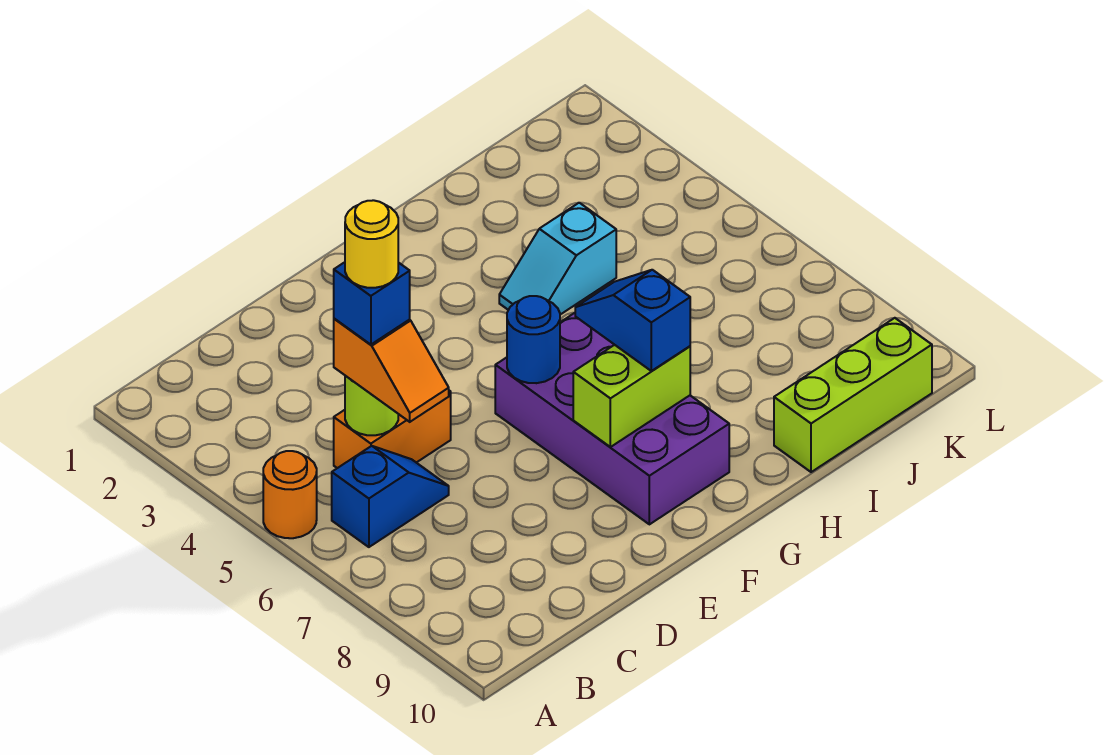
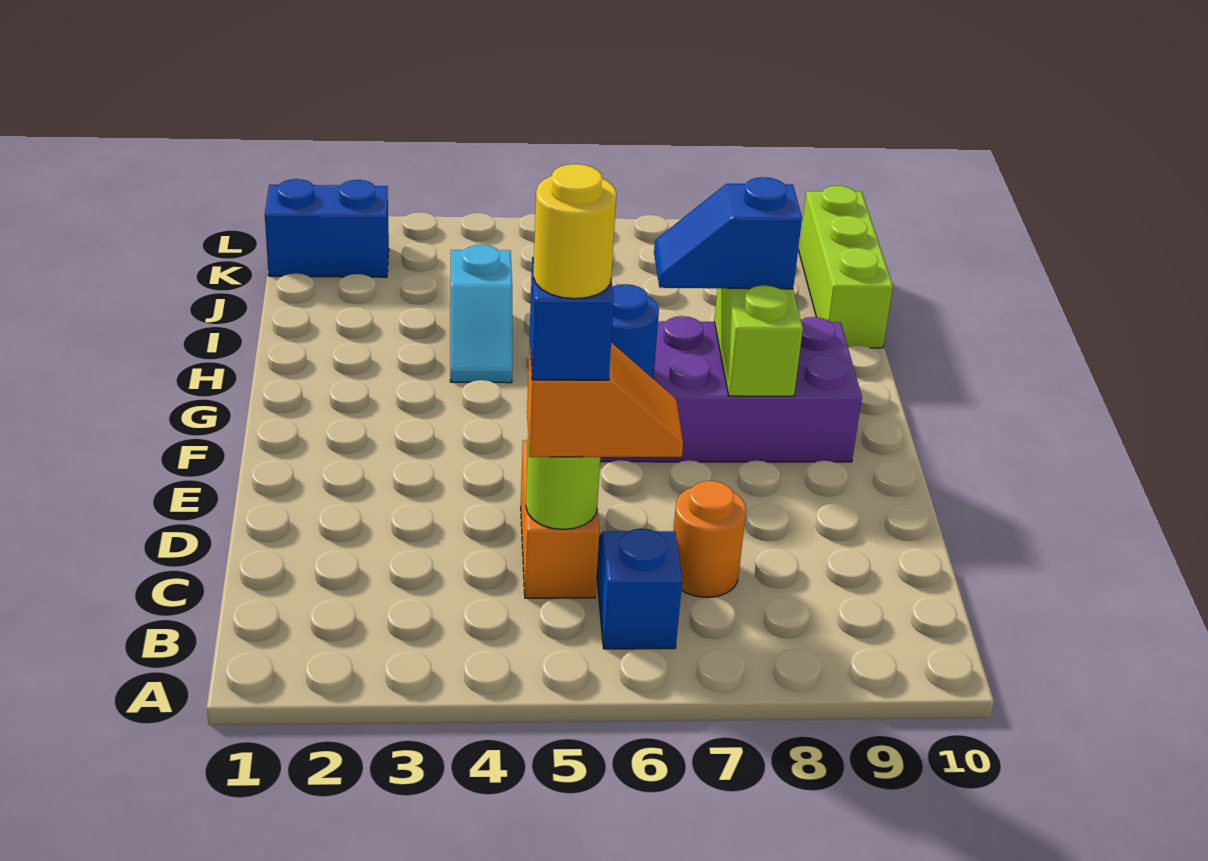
orange round brick A5 level 1 -> orange round brick C7 level 1
none -> blue brick K1:K2 level 1

